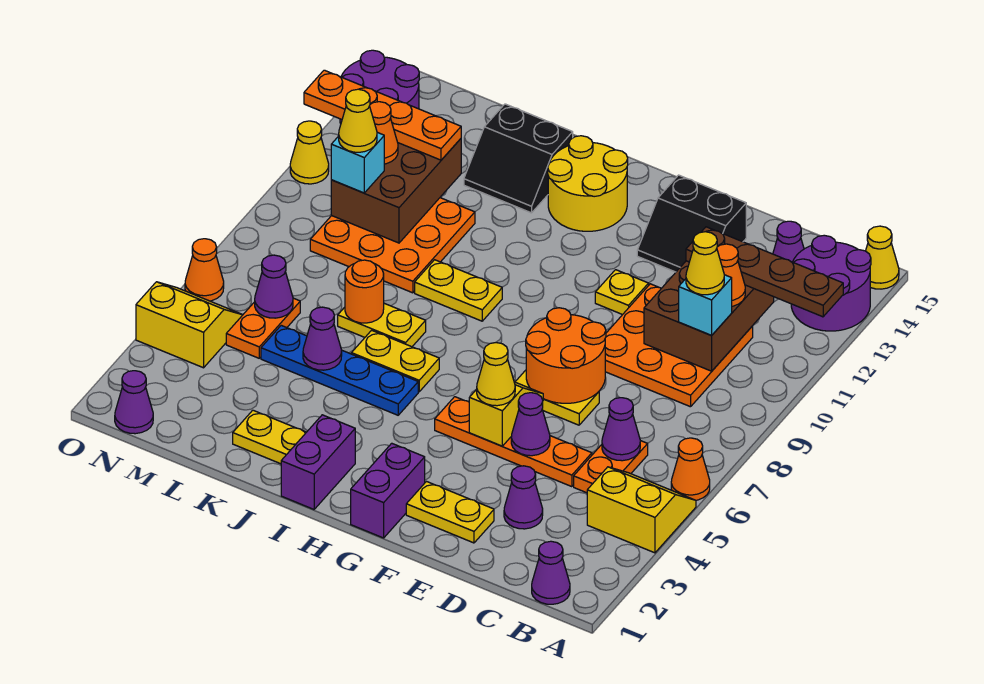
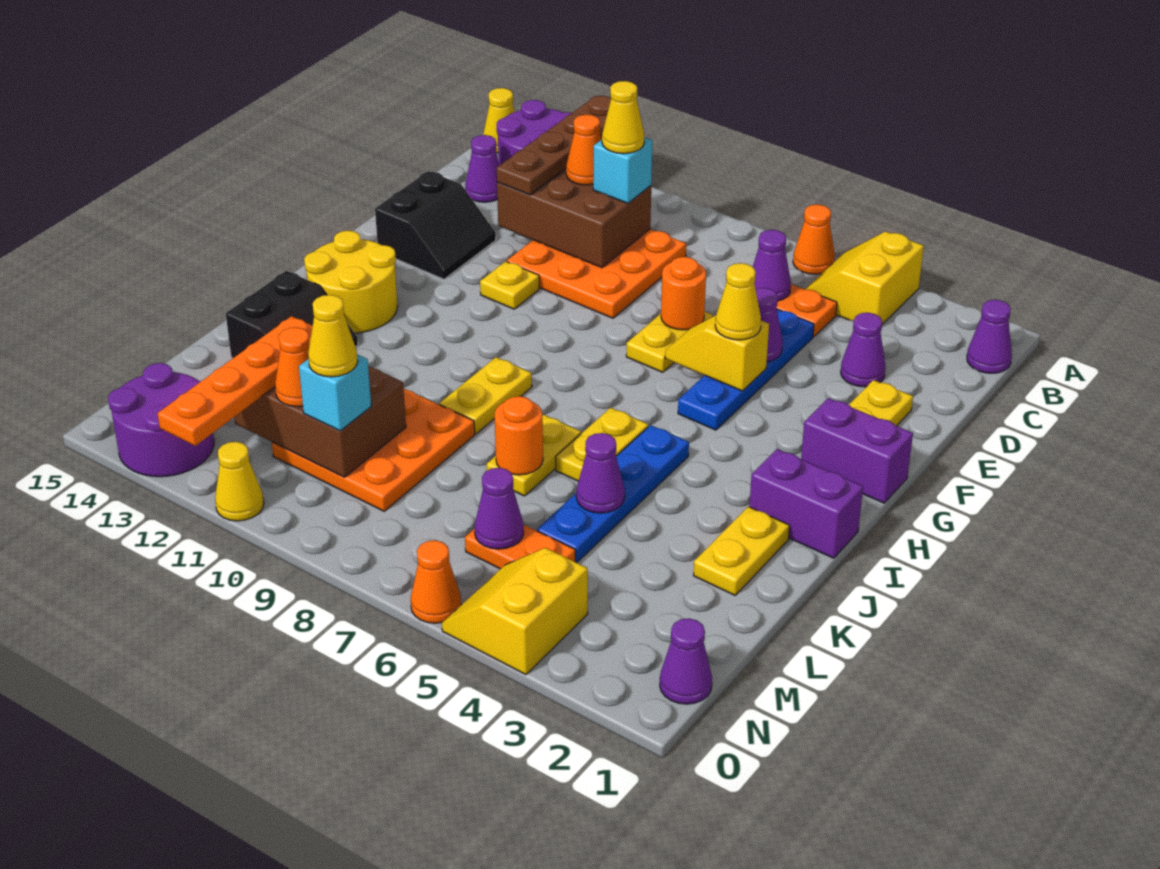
orange plate D5:G5 level 1 -> blue plate D5:G5 level 1
orange round brick E7:F8 level 2 -> orange round brick E7 level 2

